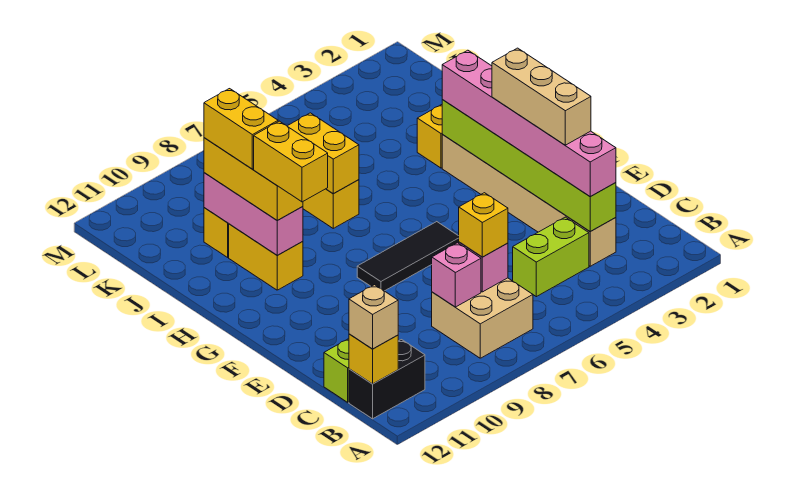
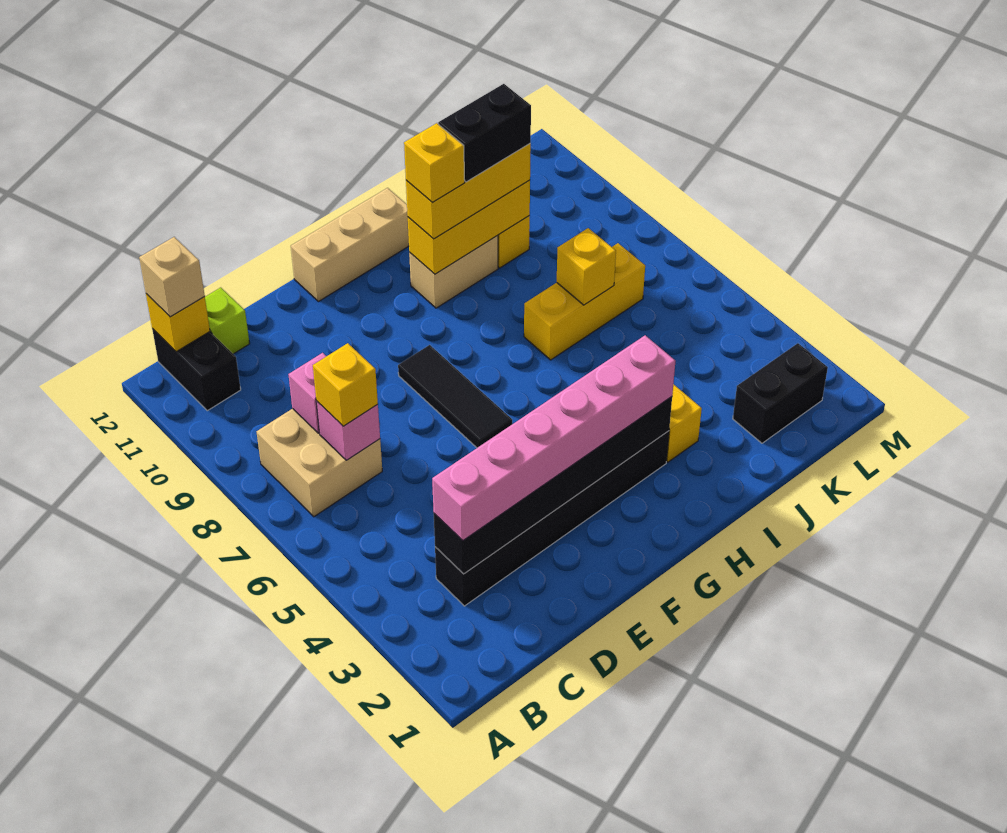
tan brick C3:H3 level 1 -> black brick C3:H3 level 1
lime brick C3:H3 level 2 -> black brick C3:H3 level 2
lime brick C4:C5 level 1 -> none
tan brick D3:F3 level 4 -> tan brick F12:H12 level 1
yellow brick G10:H10 level 4 -> yellow brick H10 level 4
yellow brick H10:I10 level 1 -> tan brick H10:I10 level 1
pink brick H10:J10 level 2 -> yellow brick H10:J10 level 2
yellow brick I7:J7 level 2 -> yellow brick J7 level 2
yellow brick I10:J10 level 4 -> black brick I10:J10 level 4
none -> black brick K2:L2 level 1

